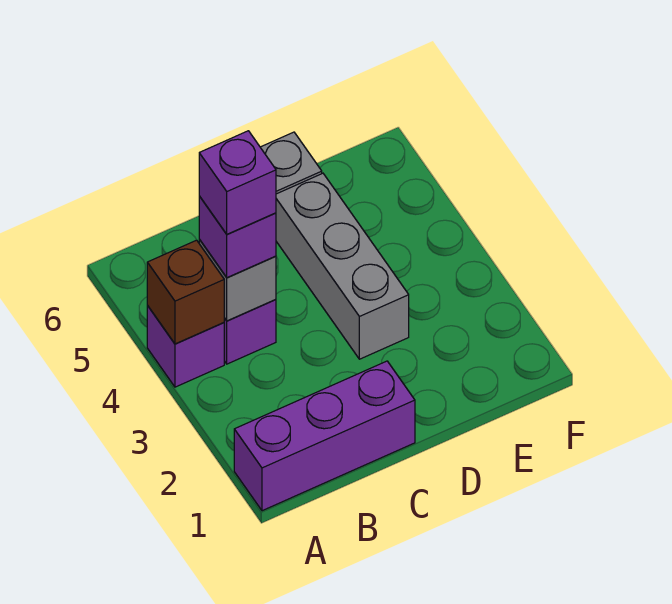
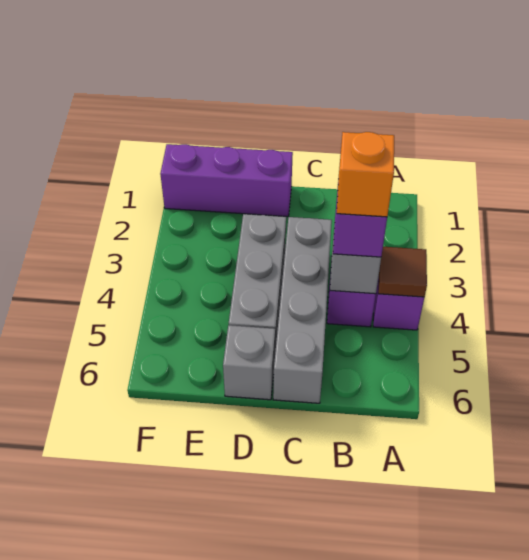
purple brick A1:C1 level 1 -> purple brick D1:F1 level 1
brown brick A4 level 2 -> brown tile A4 level 2
purple brick B4 level 4 -> orange brick B4 level 4
none -> grey brick C3:C6 level 1

